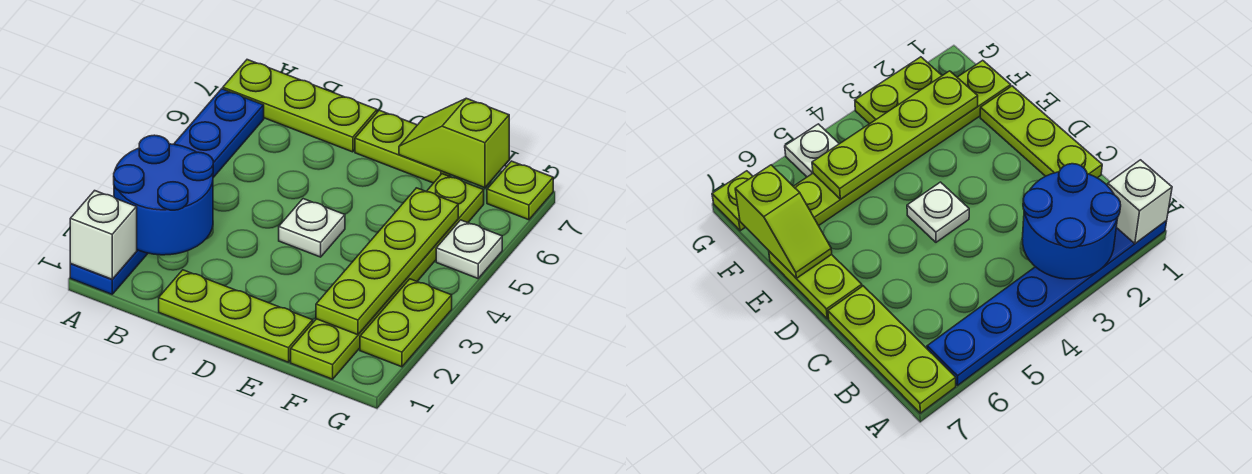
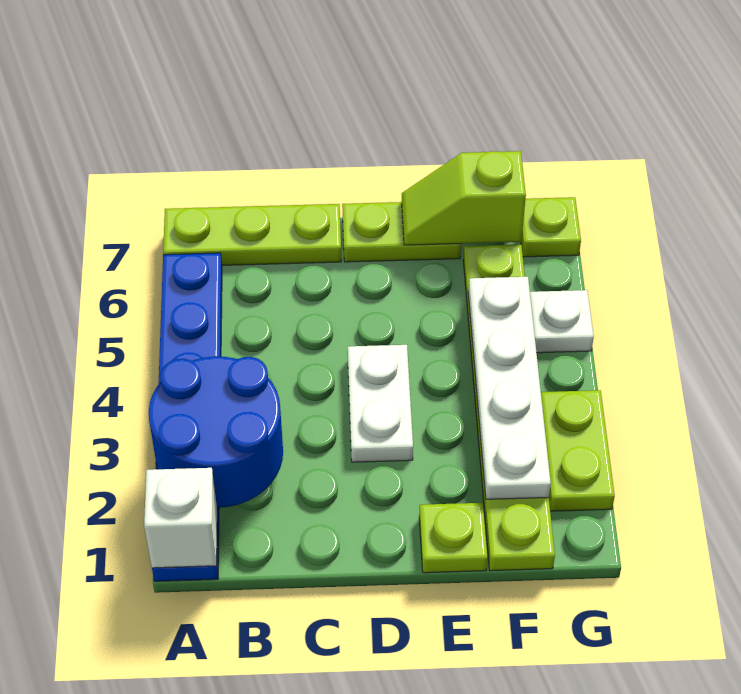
lime plate C1:E1 level 1 -> lime plate E1 level 1
white plate D4 level 1 -> white plate D3:D4 level 1
lime plate F2:F5 level 2 -> white plate F2:F5 level 2

